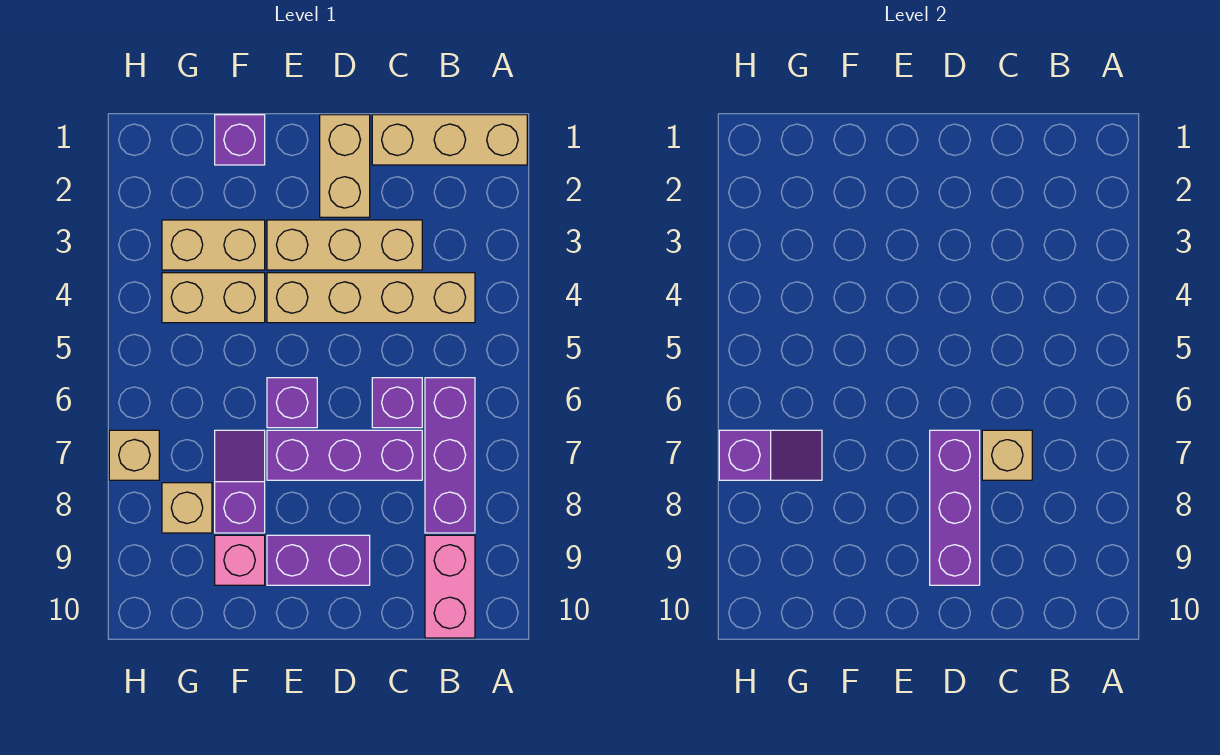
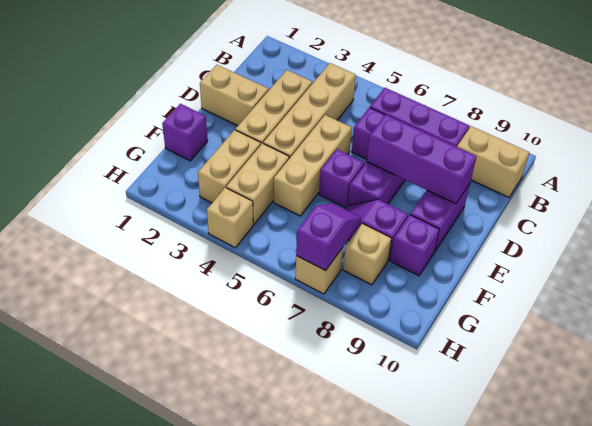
tan brick A1:C1 level 1 -> tan brick D5:F5 level 1
pink brick B9:B10 level 1 -> tan brick B9:B10 level 1
tan brick C7 level 2 -> tan brick H4 level 1
pink brick F9 level 1 -> purple brick F9 level 1

